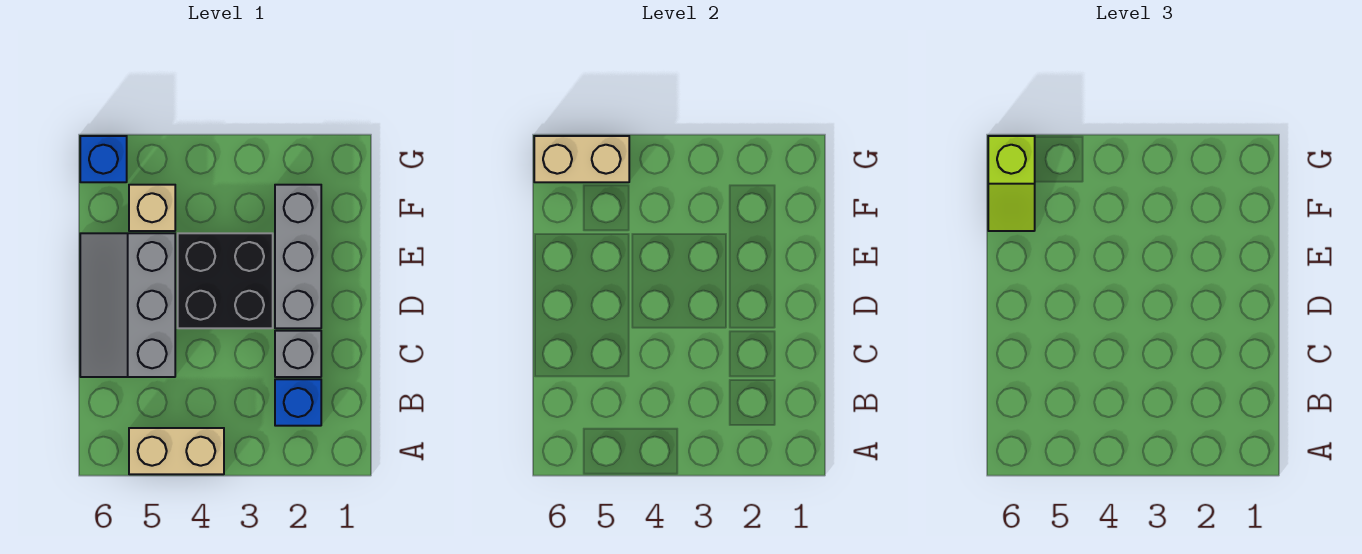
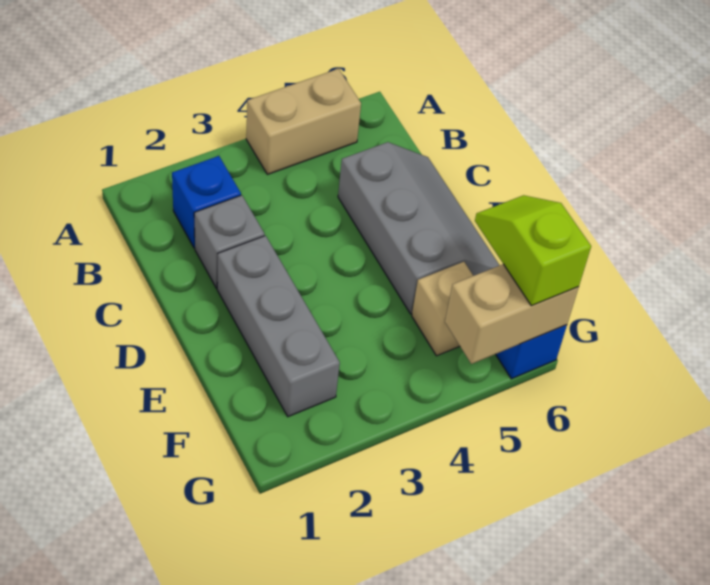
black brick D3:E4 level 1 -> none

